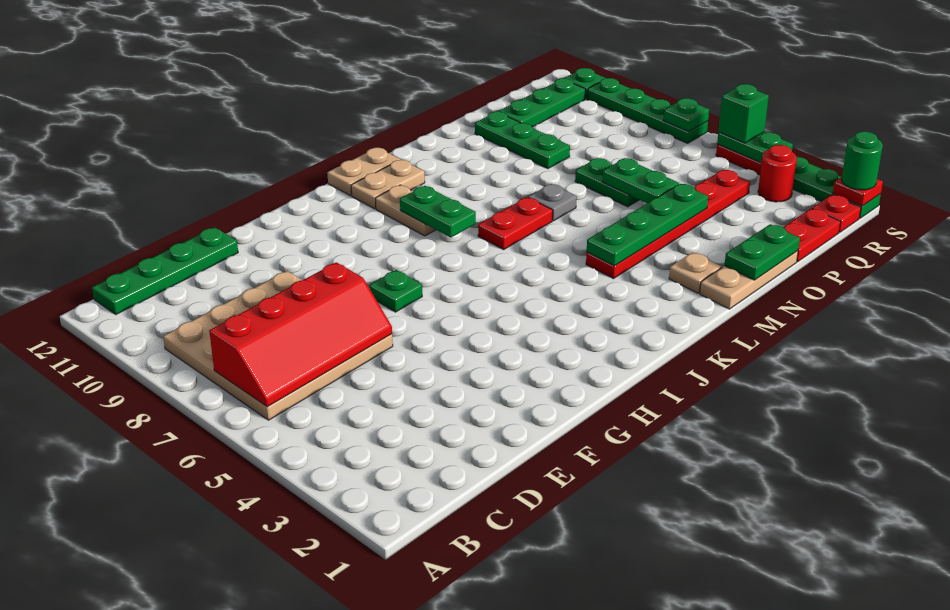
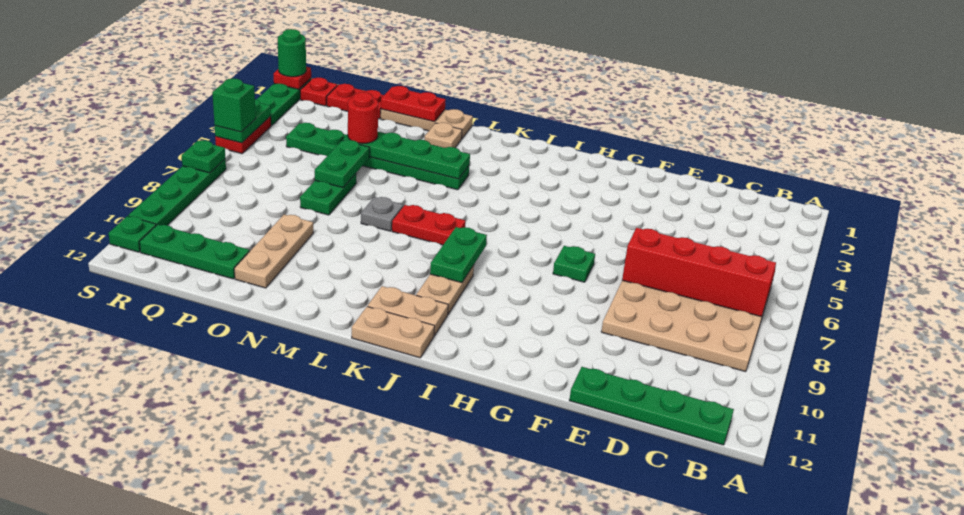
red plate L4:Q4 level 1 -> green plate L4:Q4 level 1
green plate N1:O1 level 2 -> red plate N1:O1 level 2
green plate O9:O11 level 1 -> tan plate O9:O11 level 1
red round brick R3 level 1 -> red round brick O4 level 3

